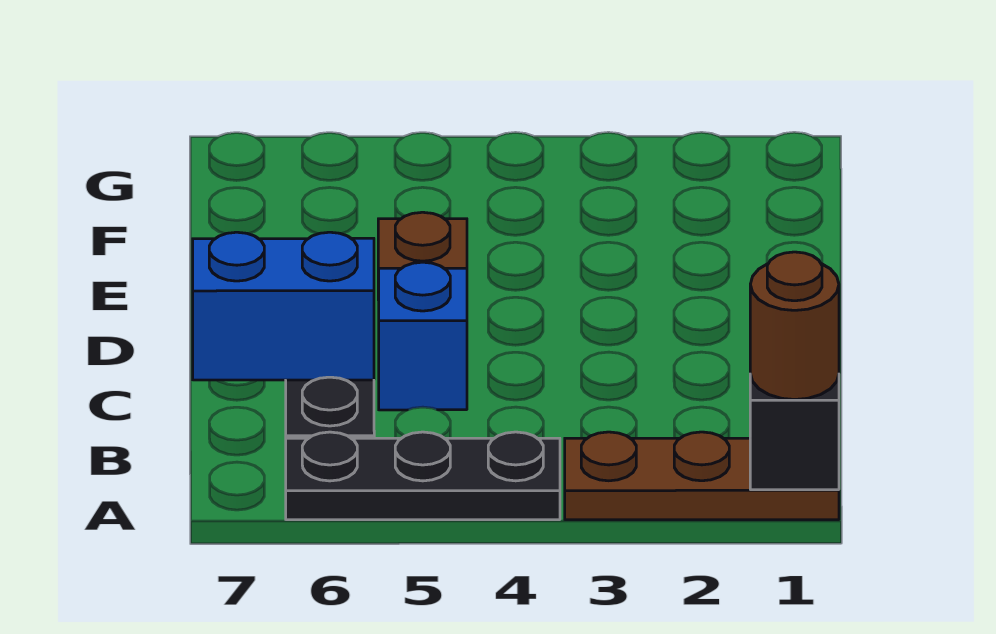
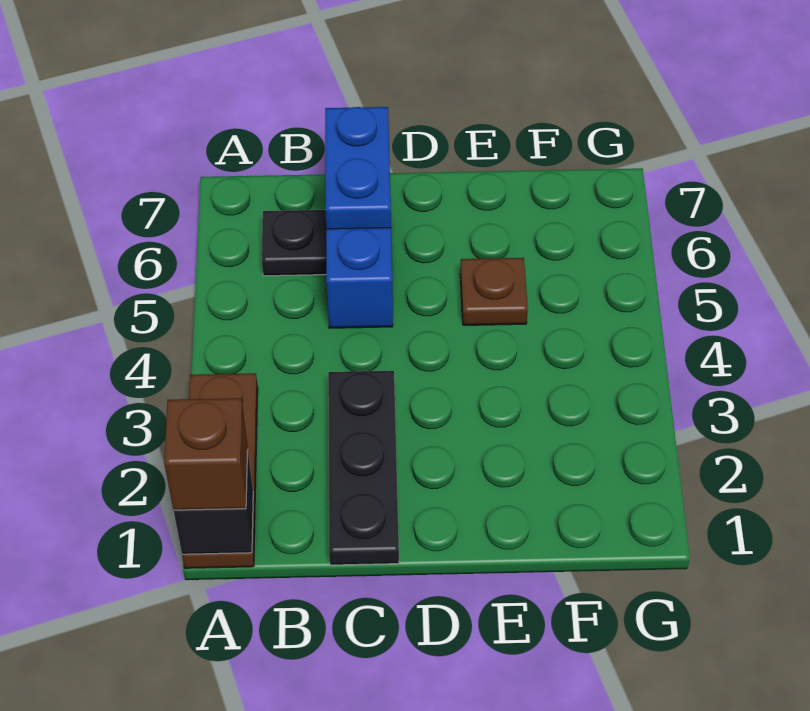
brown round brick A1 level 3 -> brown brick A1 level 3
black plate A4:A6 level 1 -> black plate C1:C3 level 1

